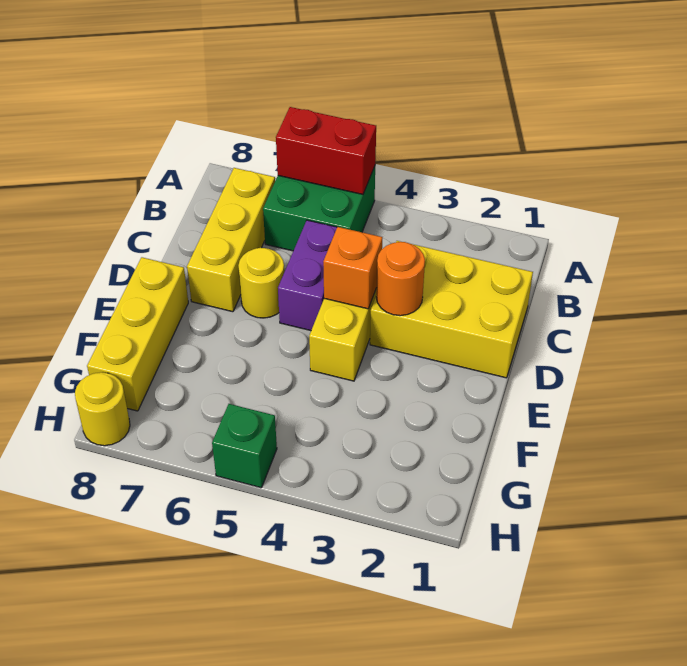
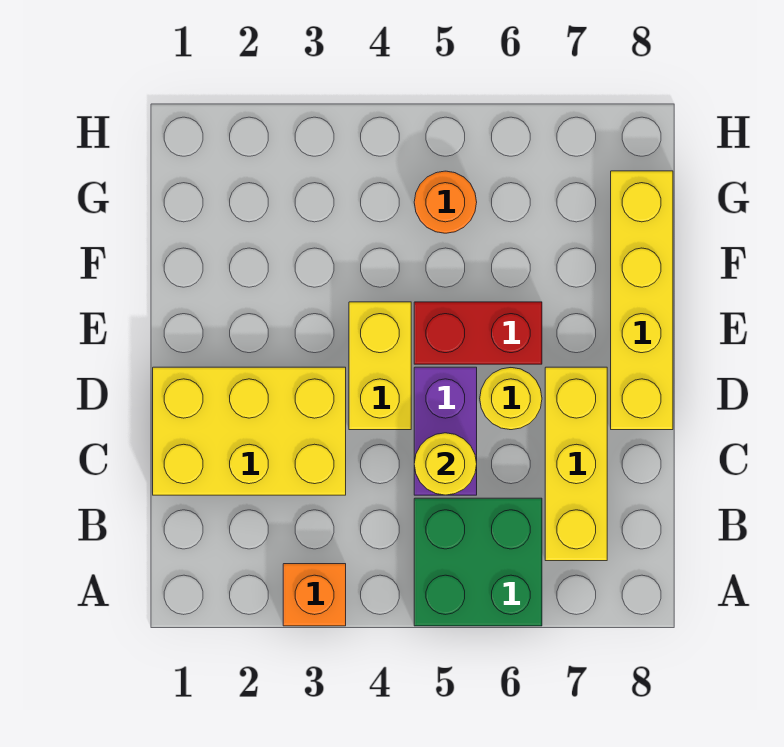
red brick A5:A6 level 2 -> red brick E5:E6 level 1
orange round brick D3 level 2 -> orange round brick G5 level 1
orange brick D4 level 2 -> orange brick A3 level 1
yellow brick E8:G8 level 1 -> yellow brick D8:G8 level 1
green brick H5 level 1 -> none
yellow round brick H8 level 1 -> yellow round brick C5 level 2

